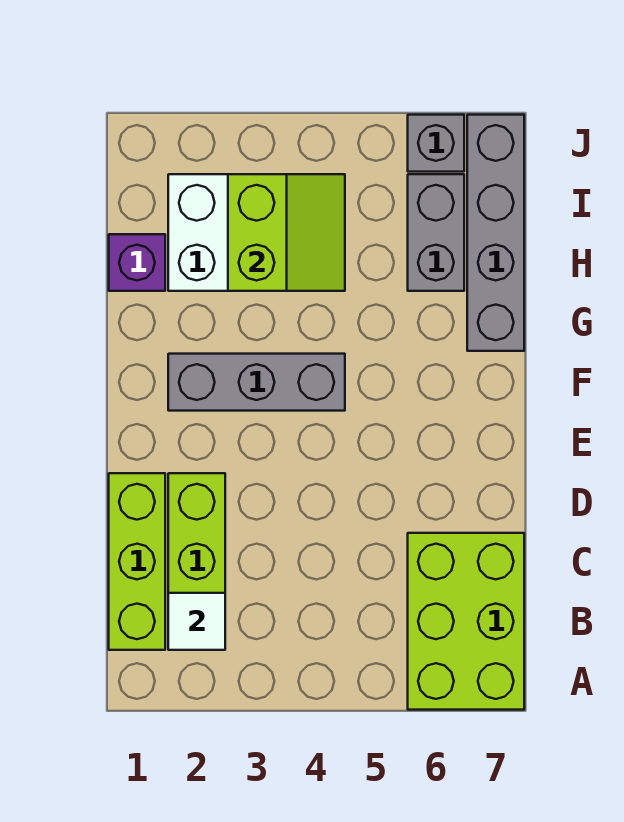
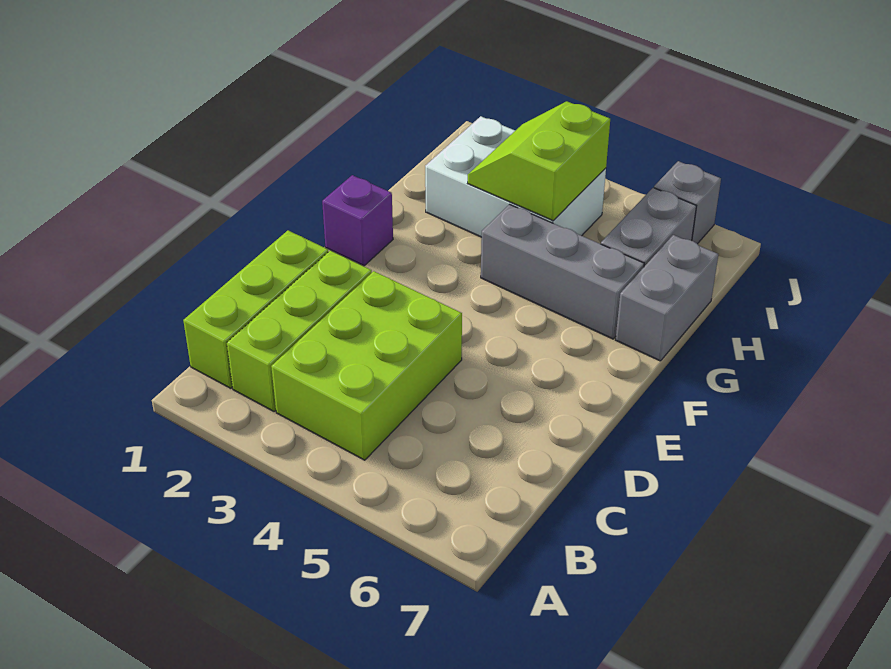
lime brick A6:C7 level 1 -> lime brick B3:D4 level 1
white tile B2 level 2 -> none
grey brick F2:F4 level 1 -> grey brick G4:G6 level 1
grey brick G7:J7 level 1 -> grey brick G7:H7 level 1
purple brick H1 level 1 -> purple brick F1 level 1
lime slope H3:I4 level 2 top 3 -> lime slope H3:I4 level 2 top 4

